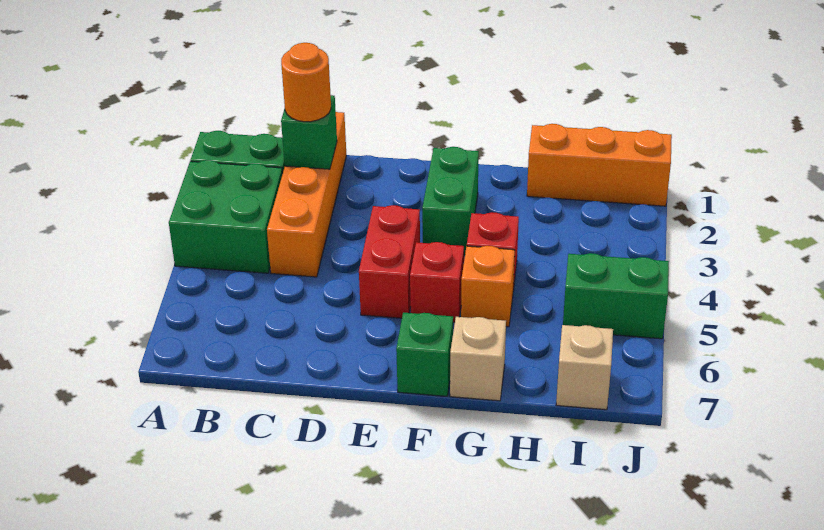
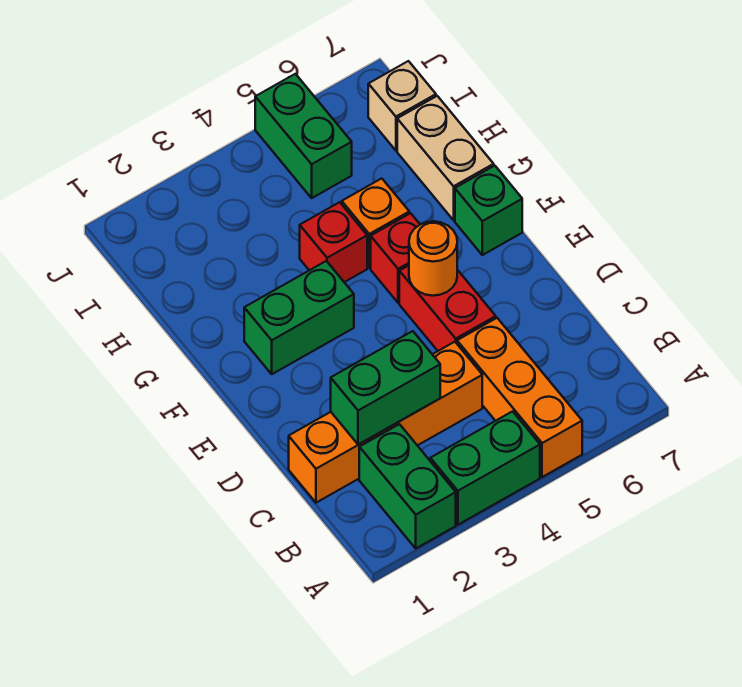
green brick A3:B4 level 1 -> green brick A3:A4 level 1
green brick C2 level 2 -> green brick C2:C3 level 2
orange round brick C2 level 3 -> orange round brick E5 level 2
red brick E4:E5 level 1 -> red brick D5:E5 level 1
tan brick G7 level 1 -> tan brick G7:H7 level 1
orange brick H1:J1 level 1 -> orange brick A5:C5 level 1

